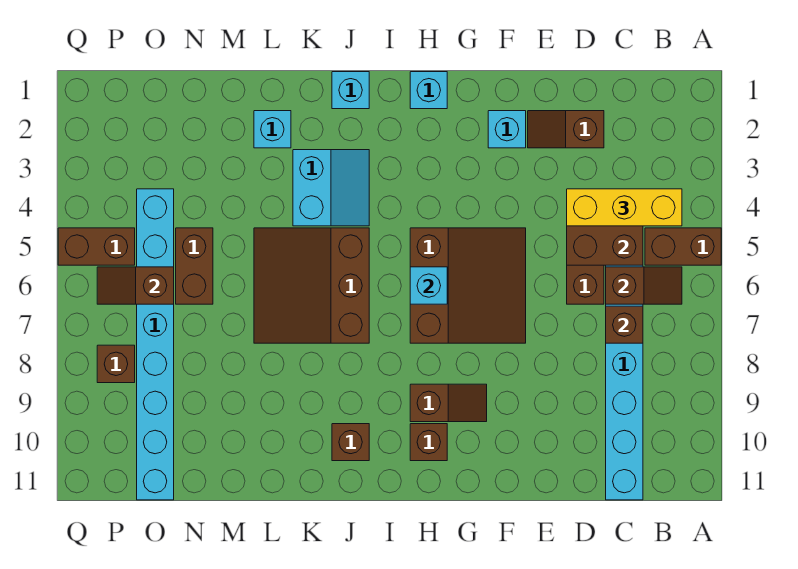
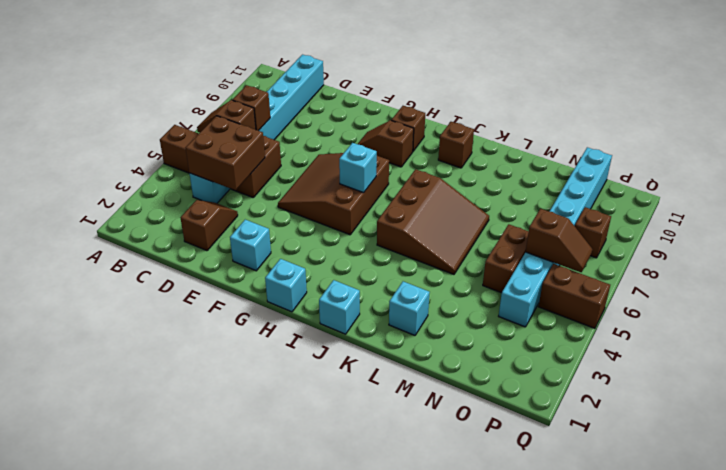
yellow brick B4:D4 level 3 -> none
brown slope D2:E2 level 1 top D -> brown slope D2:D3 level 1 top 2
cyan slope J3:K4 level 1 top K -> none

